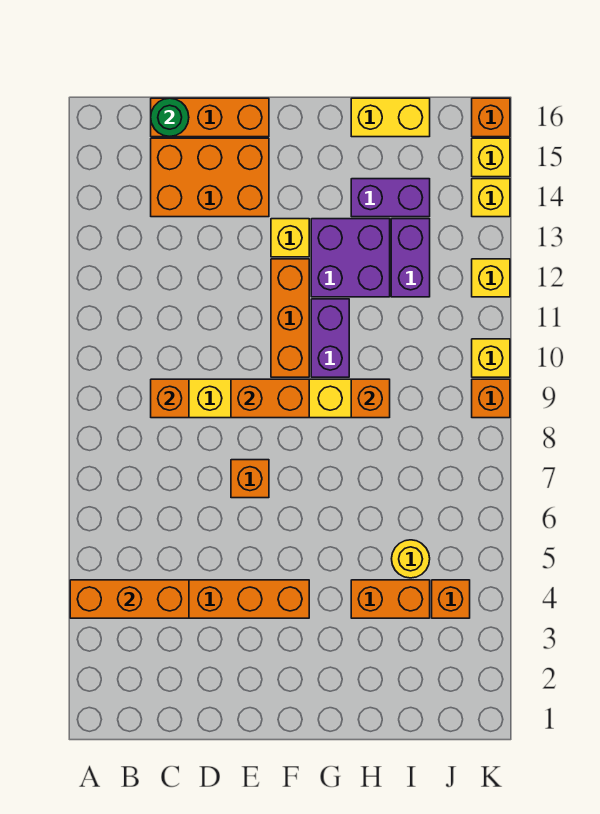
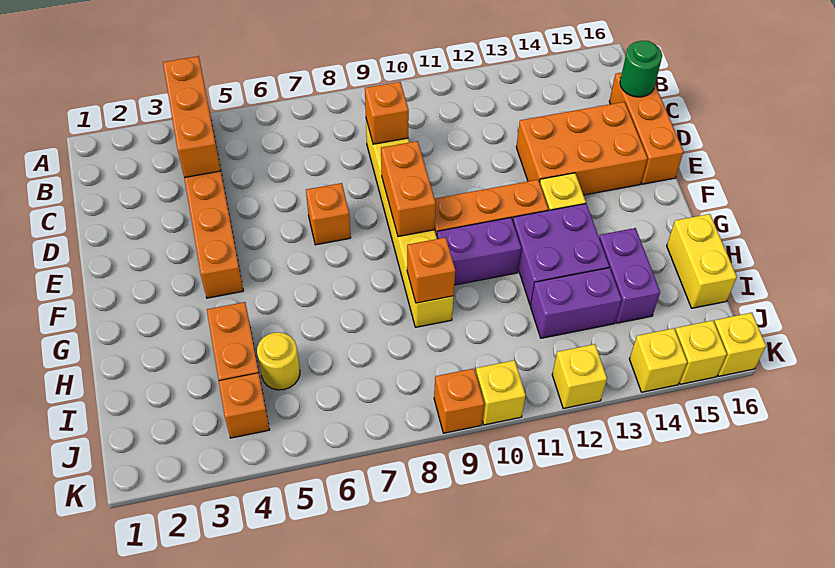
orange brick C14:E15 level 1 -> orange brick D13:E15 level 1
orange brick K16 level 1 -> yellow brick K16 level 1

